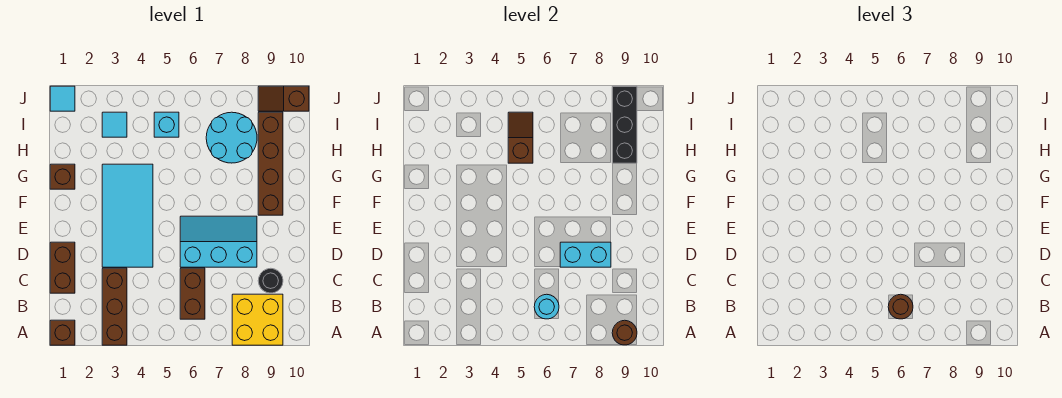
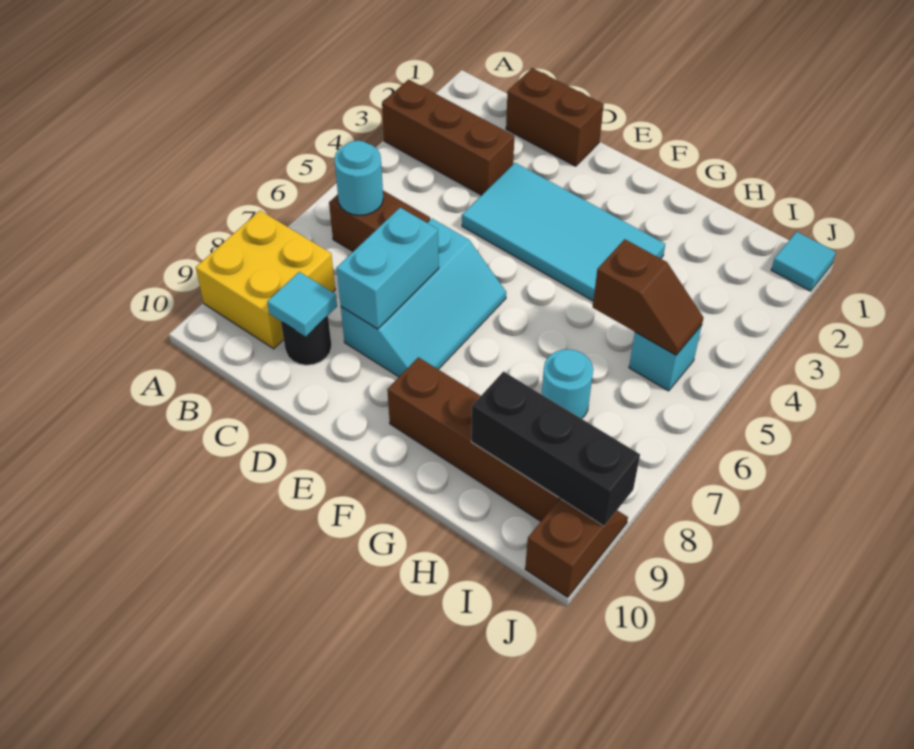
brown brick A1 level 1 -> none
brown round brick A9 level 2 -> none
brown round brick B6 level 3 -> none
brown brick G1 level 1 -> none
cyan round brick H7:I8 level 1 -> cyan round brick H7 level 1
cyan tile I3 level 1 -> cyan tile C9 level 2

